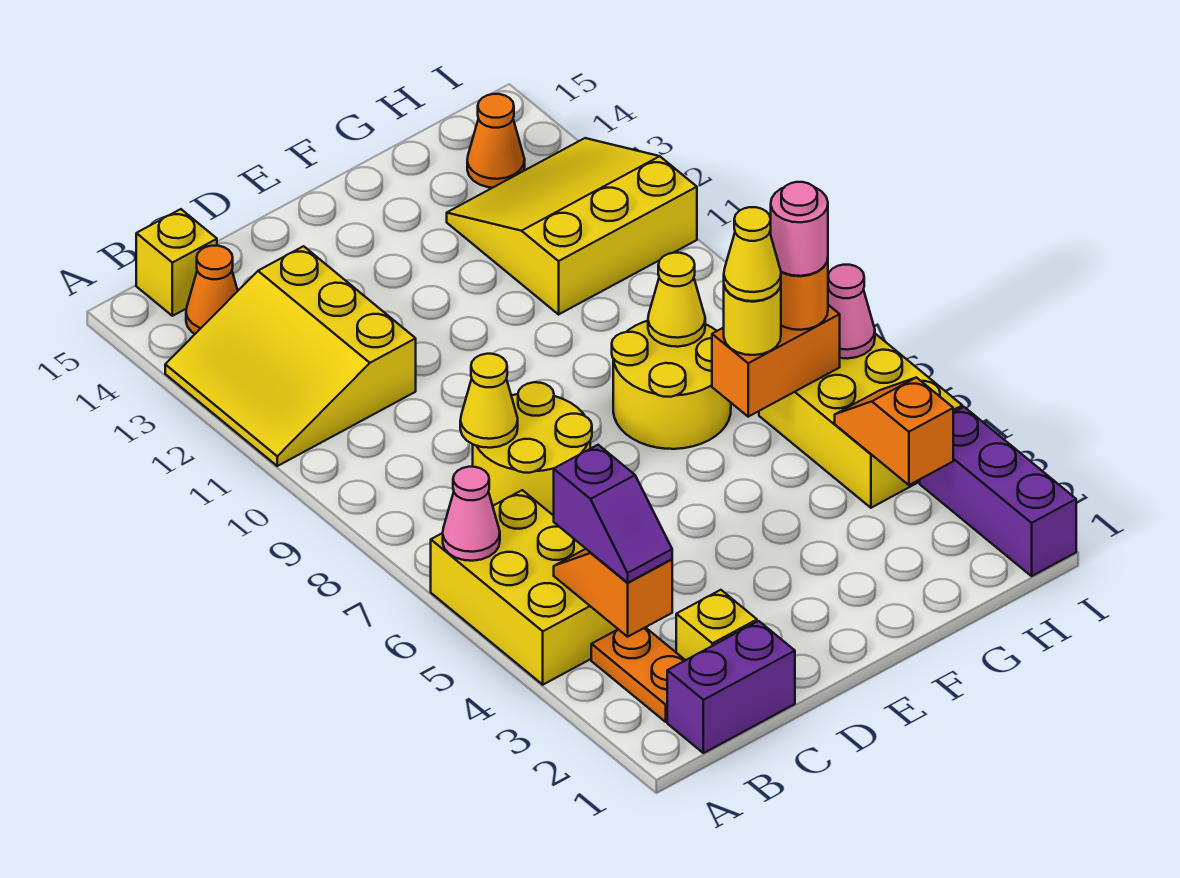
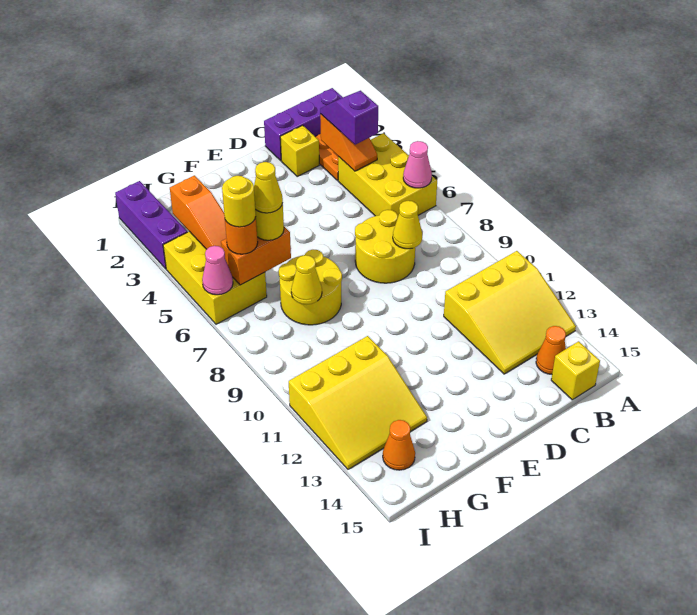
yellow slope A11:C13 level 1 top C -> yellow slope A11:C13 level 1 top 11
purple brick B1:C1 level 1 -> purple brick A1:C1 level 1
orange slope H3:H4 level 2 top 3 -> orange slope H3:H5 level 2 top 3
pink round brick H6 level 4 -> yellow round brick H6 level 4

